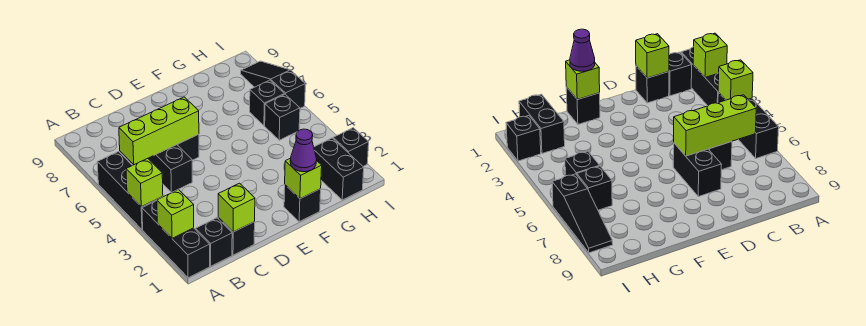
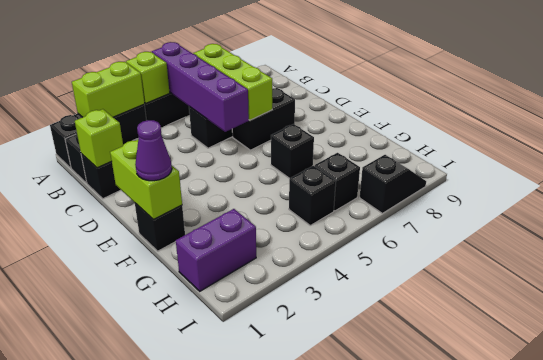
lime brick A2 level 2 -> lime brick A2:A3 level 2
none -> purple brick A5:D5 level 2
lime brick F1 level 2 -> lime brick E1:F1 level 2
black brick H1:H2 level 1 -> purple brick H1:H2 level 1
black brick I2 level 1 -> black brick F6 level 1
black slope I6:I8 level 1 top 6 -> black slope I7:I8 level 1 top 7

